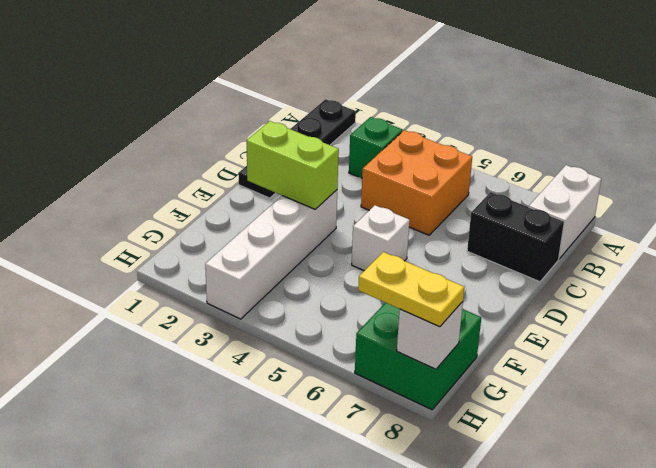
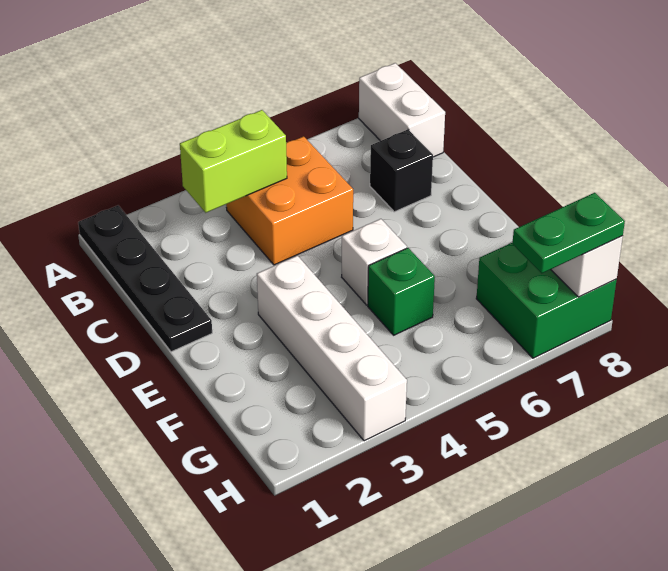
green brick B3 level 1 -> green brick F5 level 1
black brick C7:C8 level 1 -> black brick C7 level 1
lime brick E2:E3 level 2 -> lime brick B3:B4 level 2
yellow plate H7:H8 level 3 -> green plate H7:H8 level 3

